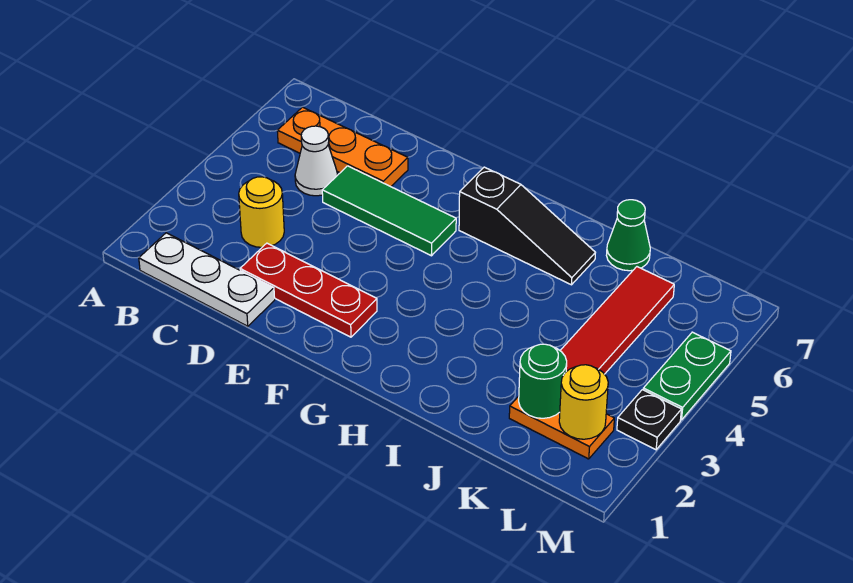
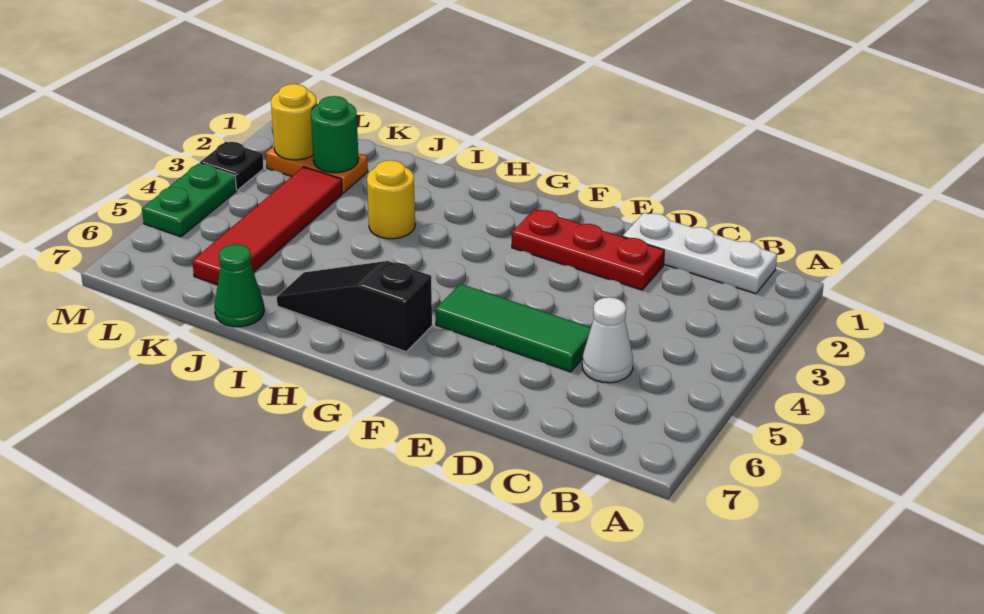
orange plate B6:D6 level 1 -> none
yellow round brick C3 level 1 -> yellow round brick I3 level 1

